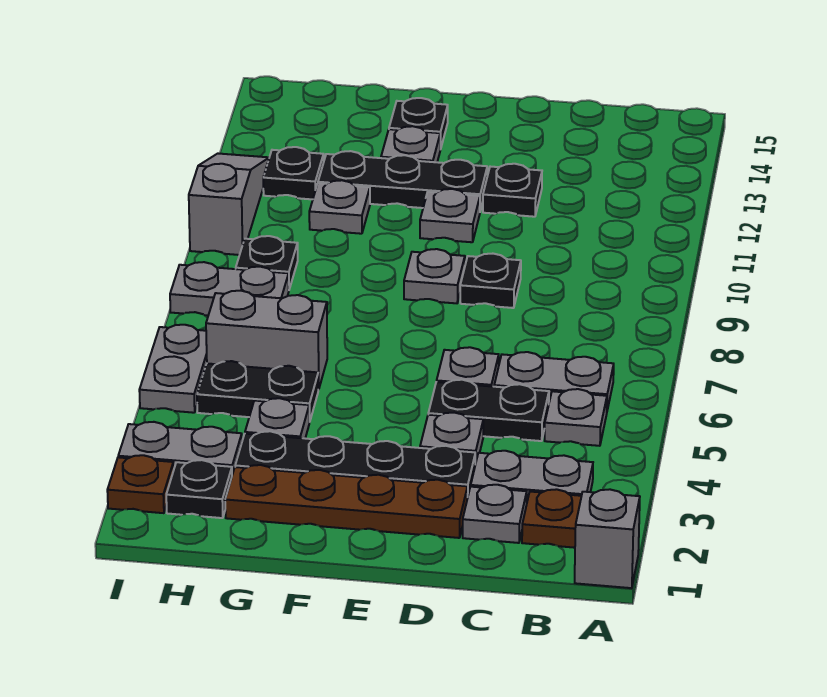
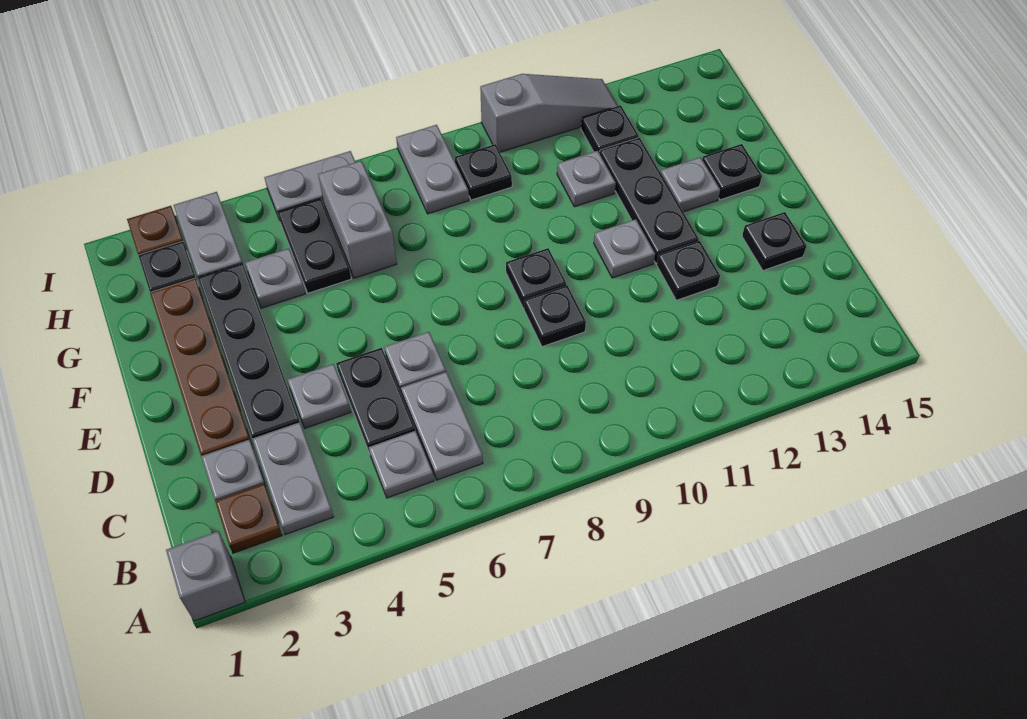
none -> black plate D14 level 1
grey plate E9 level 1 -> black plate E9 level 1

